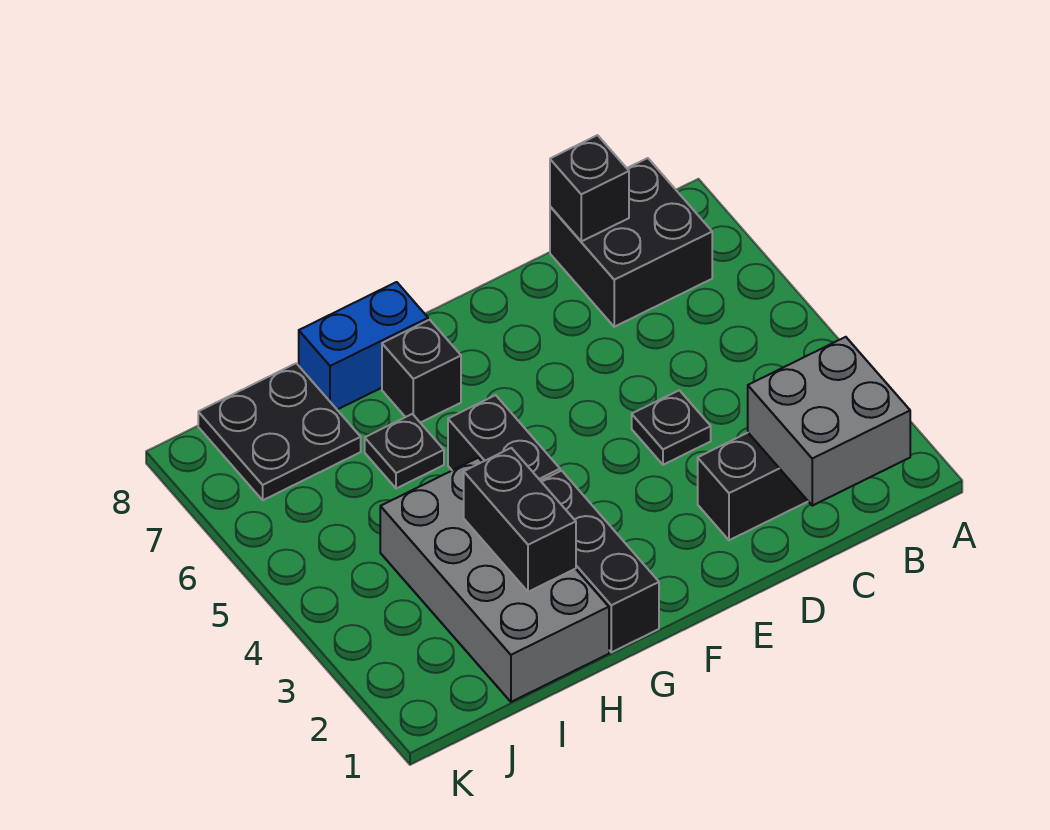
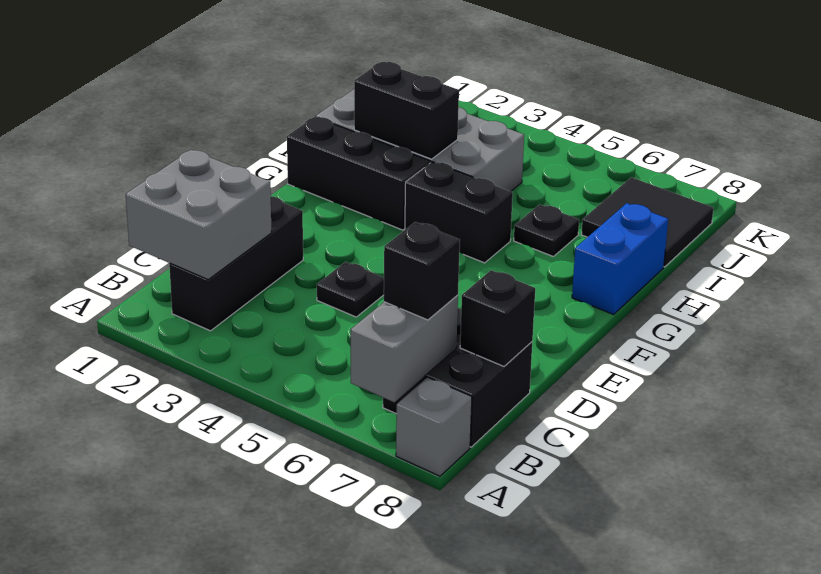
none -> grey brick A7:B7 level 2
none -> grey brick A8 level 1
black brick G7 level 1 -> black brick B7 level 3
black plate I7:J8 level 1 -> black tile I7:J8 level 1

